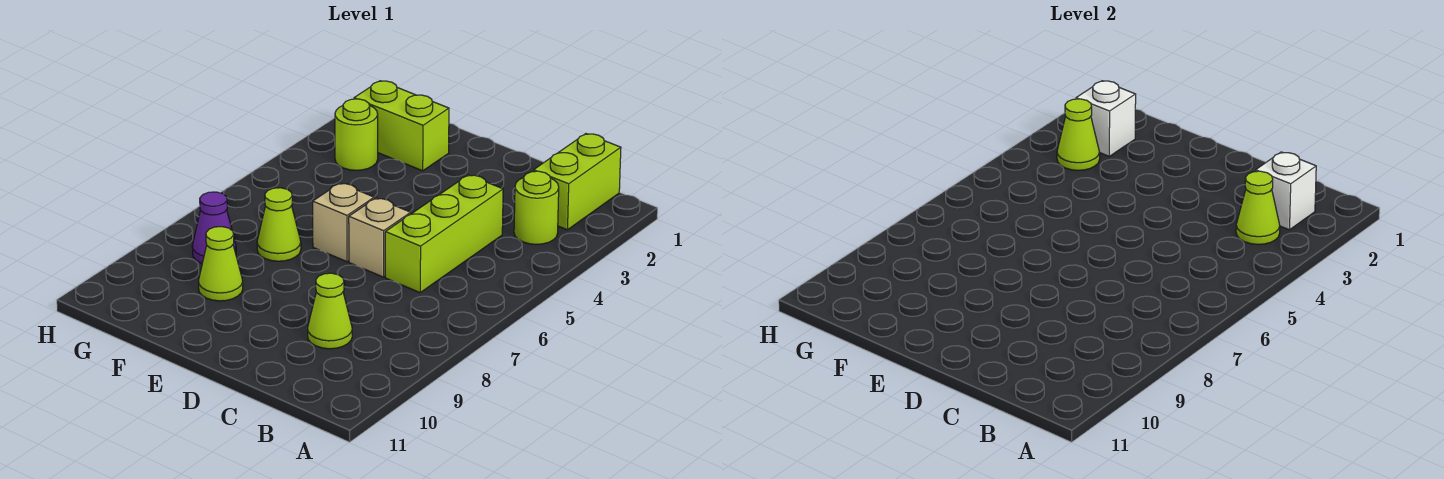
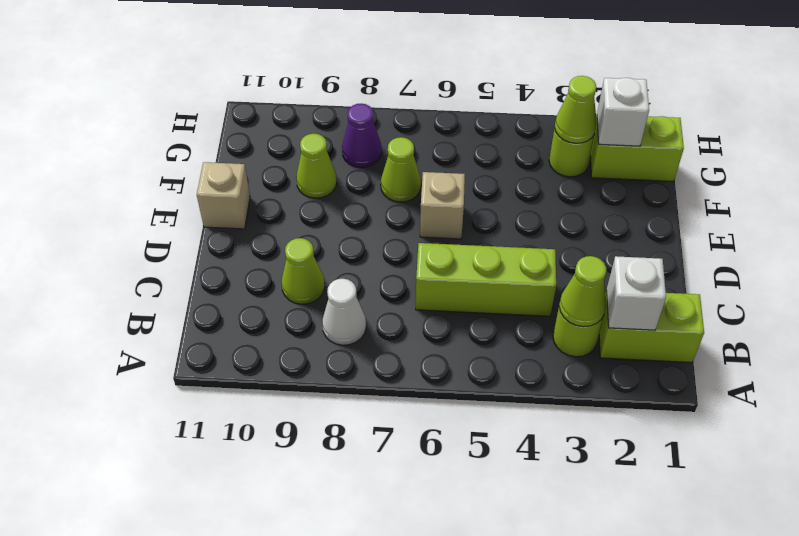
none -> white cone B8 level 1
tan brick D6 level 1 -> tan brick E11 level 1
lime brick F2:G2 level 1 -> lime brick G1:G2 level 1

